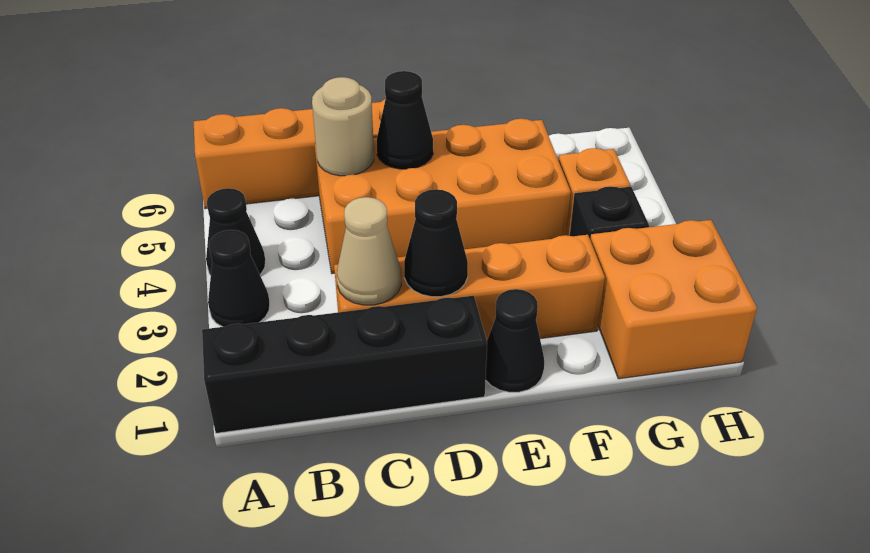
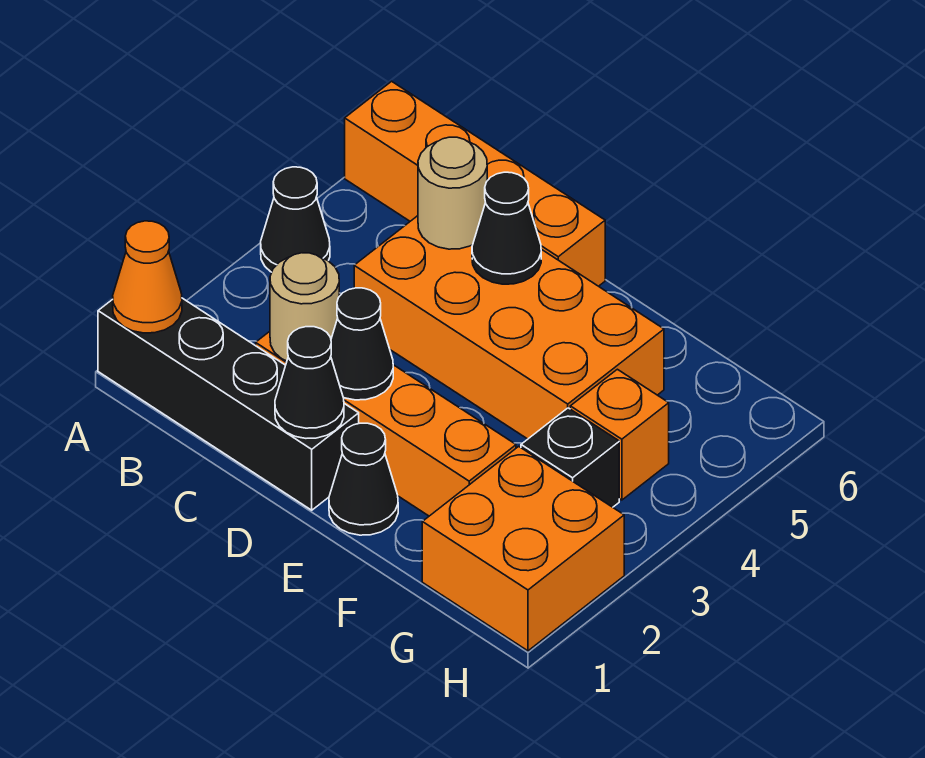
none -> orange cone A1 level 2
black cone A3 level 1 -> black cone D1 level 2
tan cone C2 level 2 -> tan round brick C2 level 2

